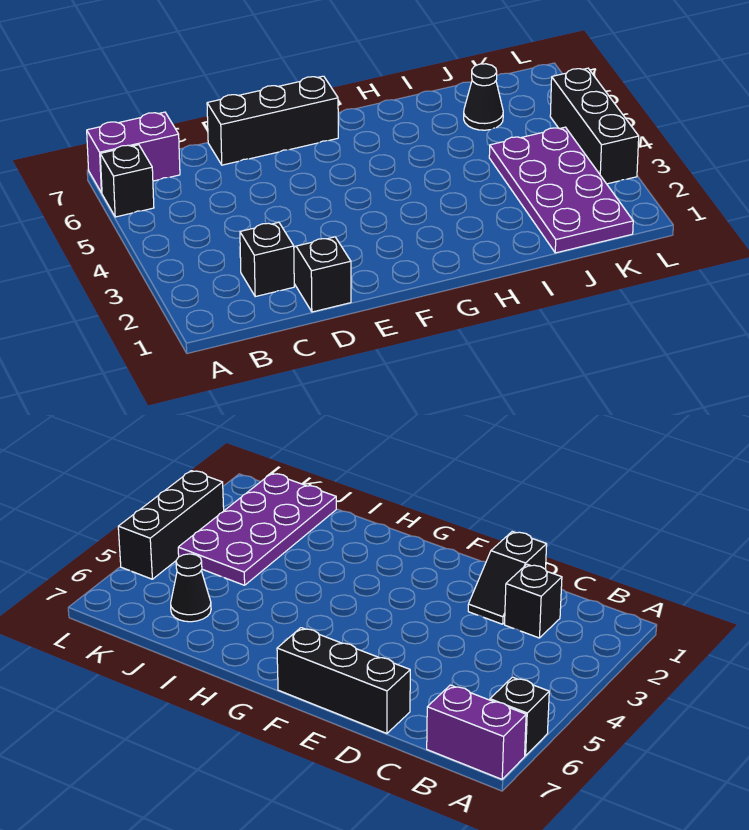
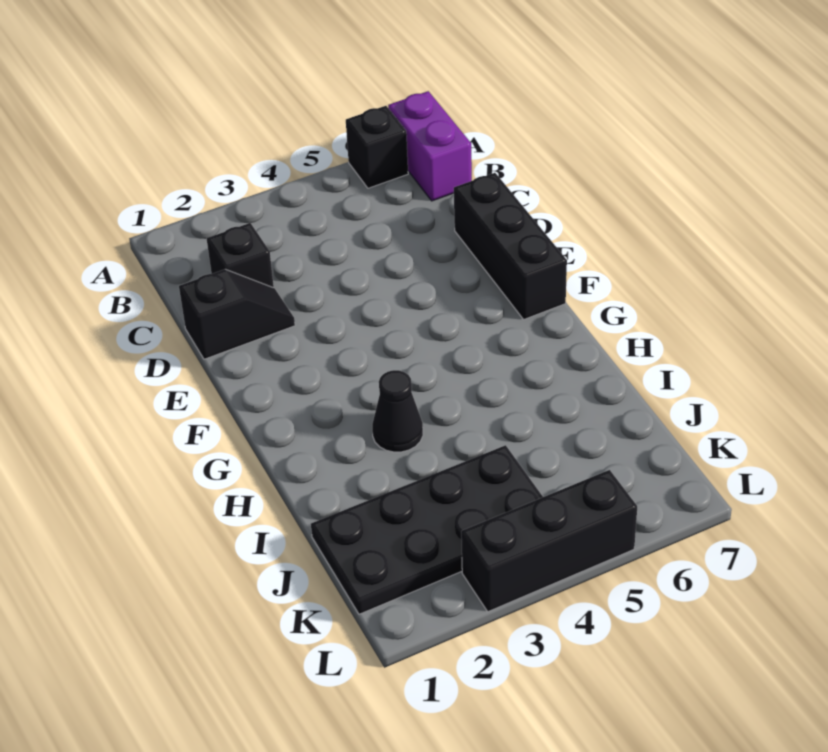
purple plate J1:K4 level 1 -> black plate J1:K4 level 1
black cone J6 level 1 -> black cone H3 level 1

